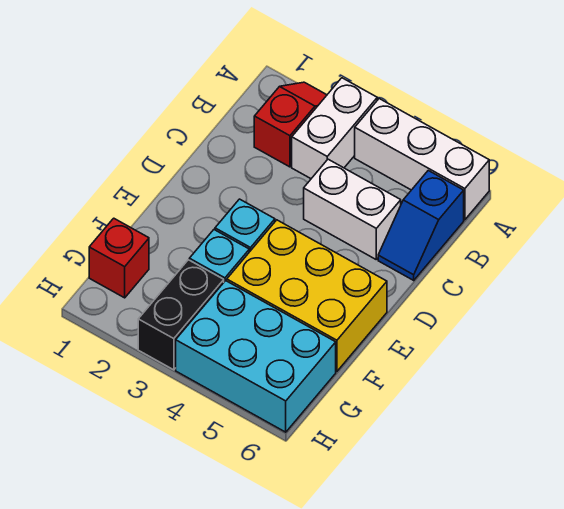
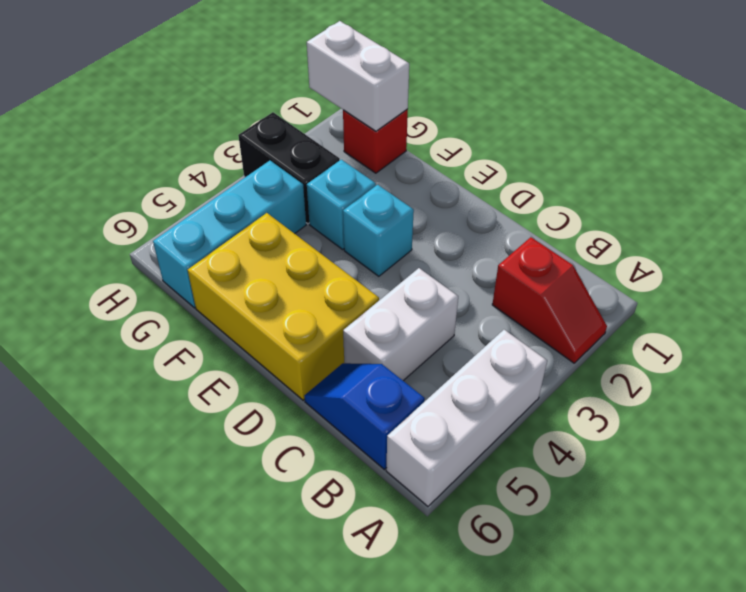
white brick A3:B3 level 1 -> white brick G1:H1 level 2
yellow brick E4:F6 level 1 -> yellow brick D5:F6 level 1
cyan brick G4:H6 level 1 -> cyan brick G4:G6 level 1

